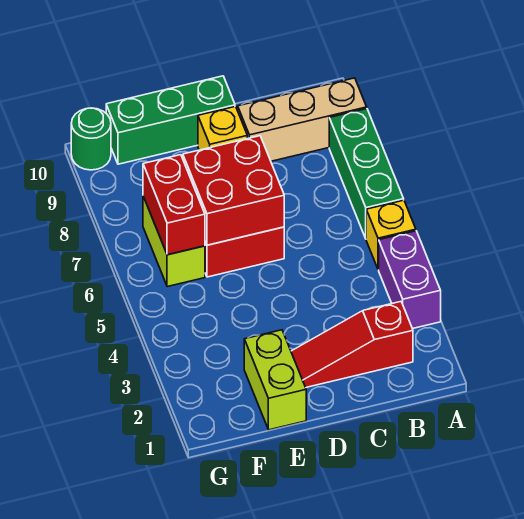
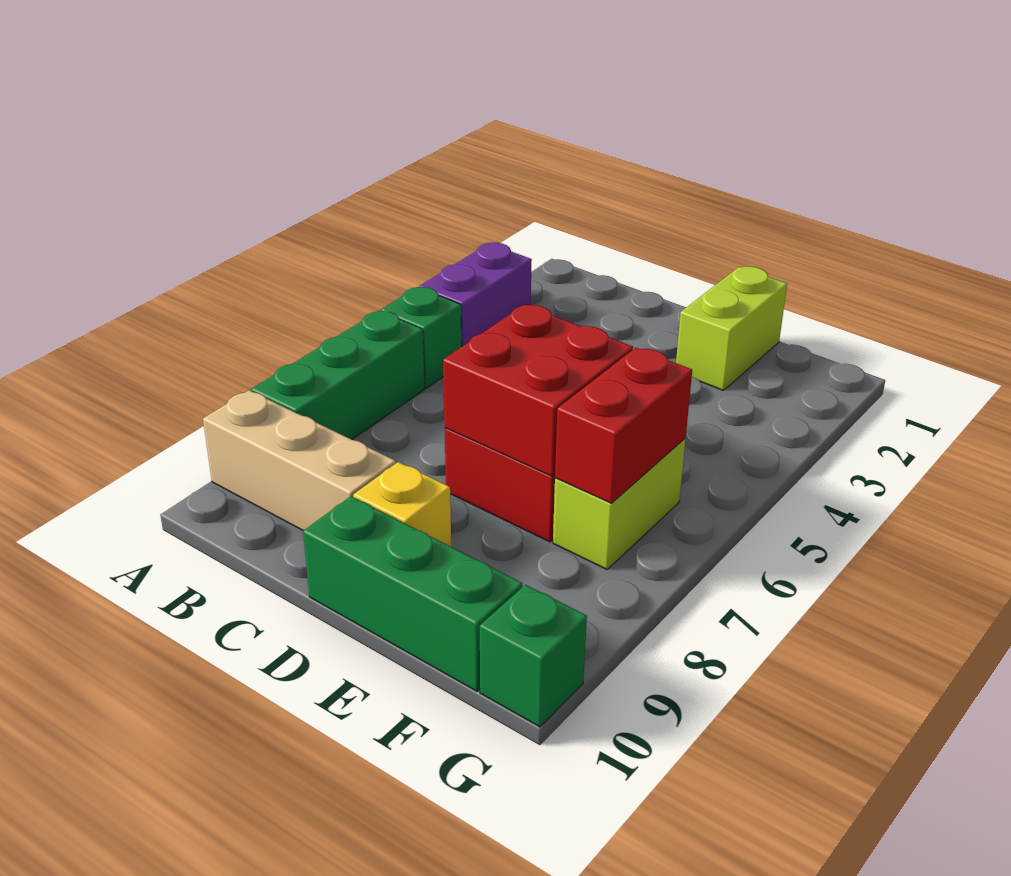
yellow brick A5 level 1 -> green brick A5 level 1
red slope B2:D2 level 1 top B -> none
green round brick G10 level 1 -> green brick G10 level 1

